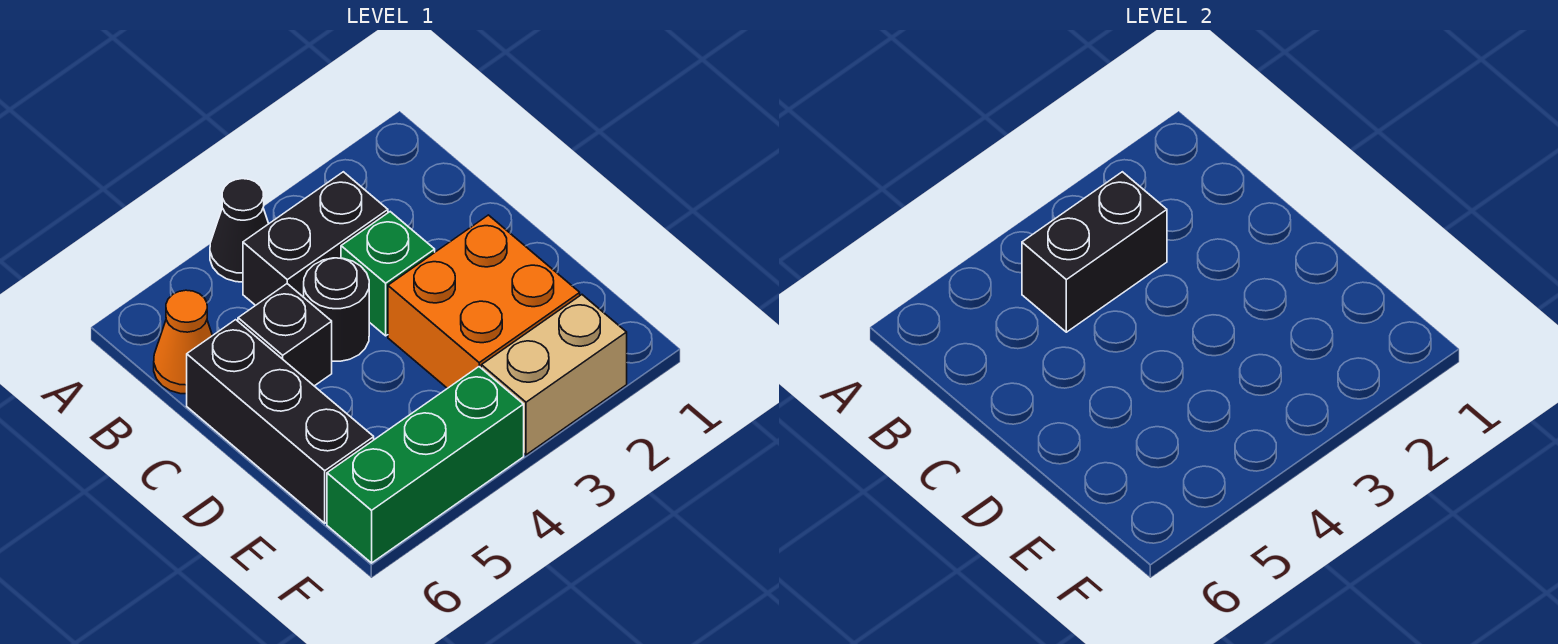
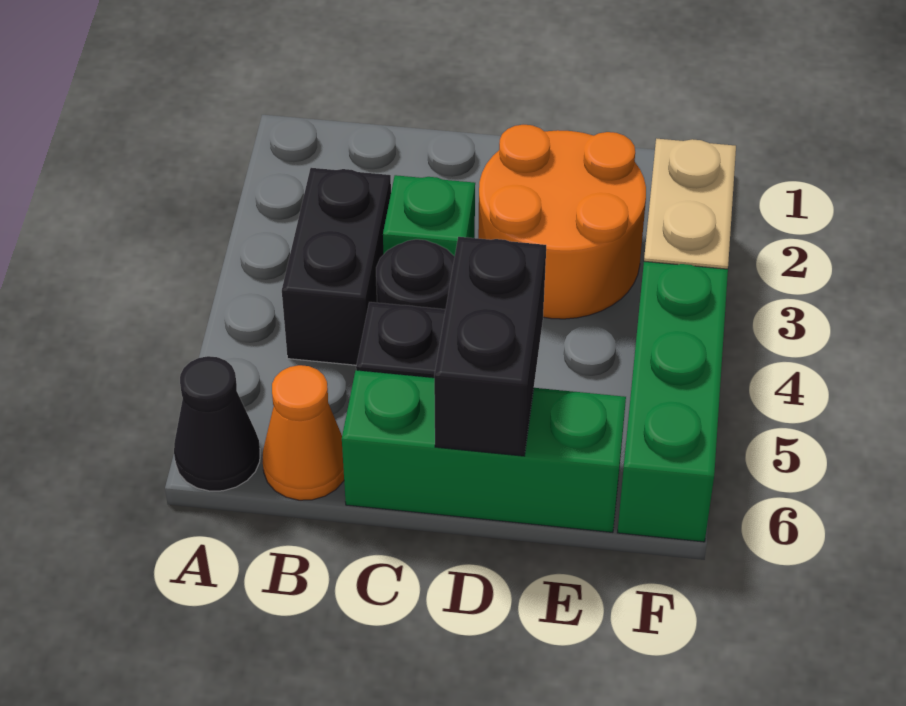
black cone A4 level 1 -> black cone A6 level 1
black brick B3:B4 level 2 -> black brick D5:D6 level 2
black brick C6:E6 level 1 -> green brick C6:E6 level 1
orange brick D2:E3 level 1 -> orange round brick D2:E3 level 1

